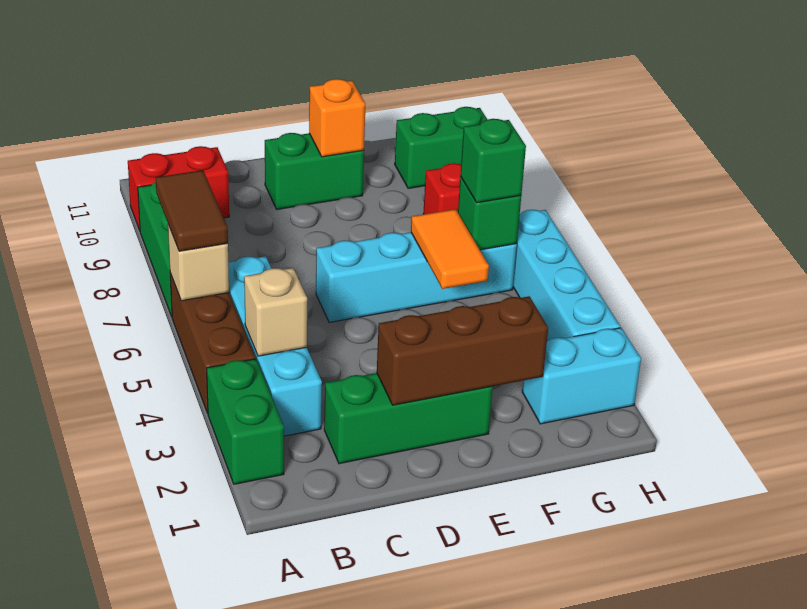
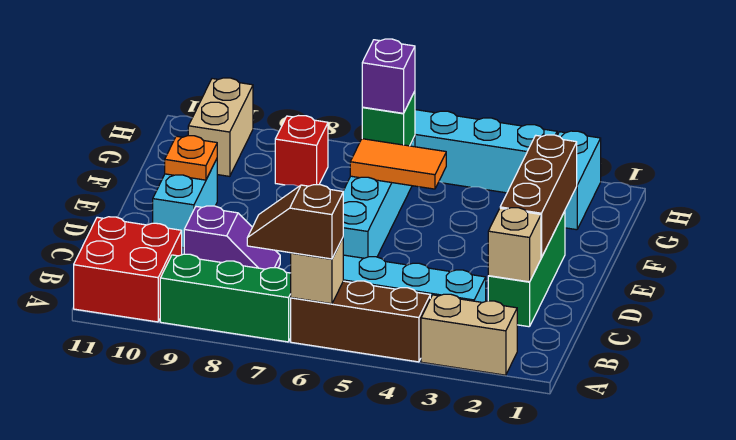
green brick A2:A3 level 1 -> tan brick A2:A3 level 1
brown tile A6:A7 level 3 -> brown slope A6:A7 level 3 top 6
red brick A10:B10 level 1 -> red brick A10:B11 level 1
tan brick B4 level 2 -> tan brick C2 level 2
none -> purple slope C8:C9 level 1 top 9
green brick D10:E10 level 1 -> cyan brick D10:E10 level 1
orange brick E10 level 2 -> orange plate E10 level 2
green brick G6 level 3 -> purple brick G6 level 3
green brick G10:H10 level 1 -> tan brick G10:H10 level 1

